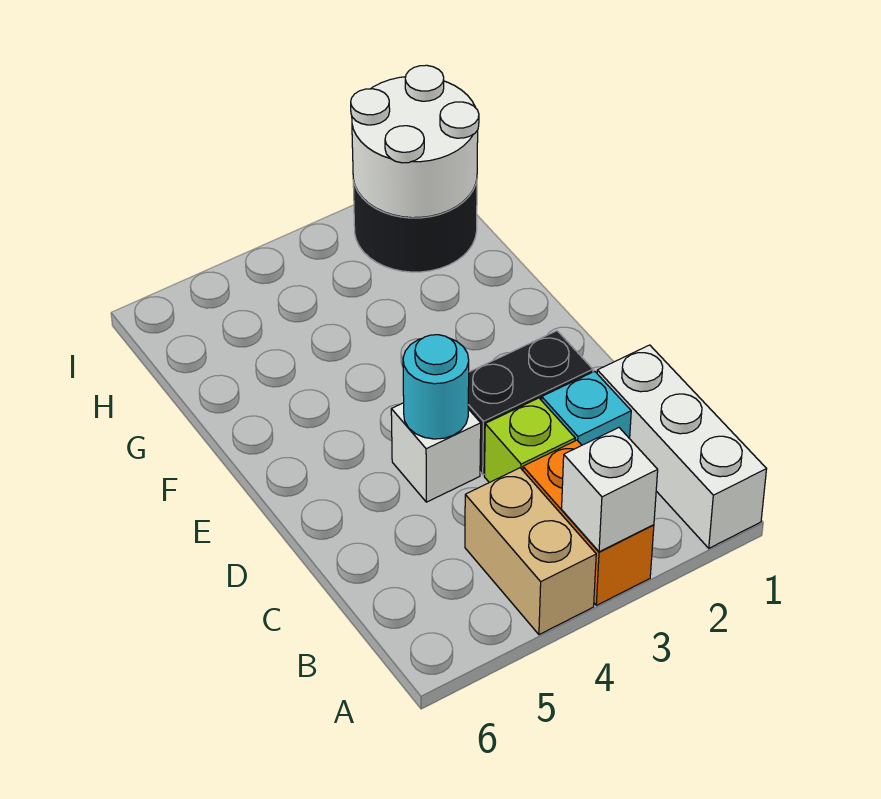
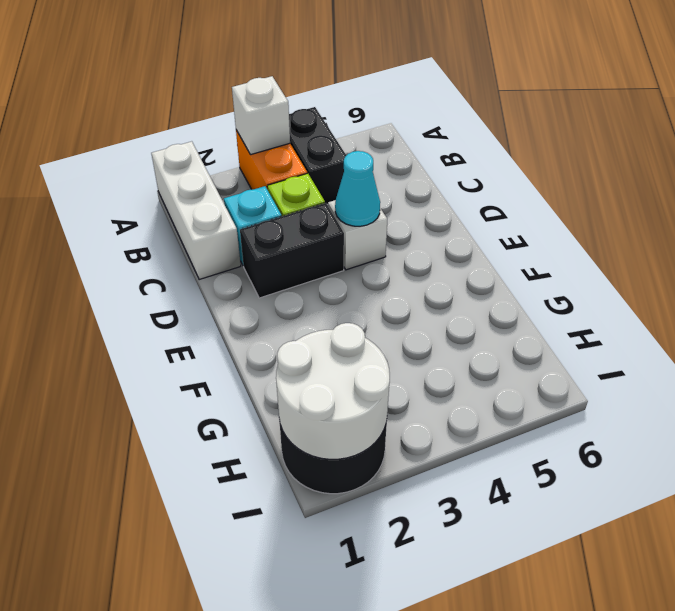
tan brick A4:B4 level 1 -> black brick A4:B4 level 1
cyan round brick D4 level 2 -> cyan cone D4 level 2

